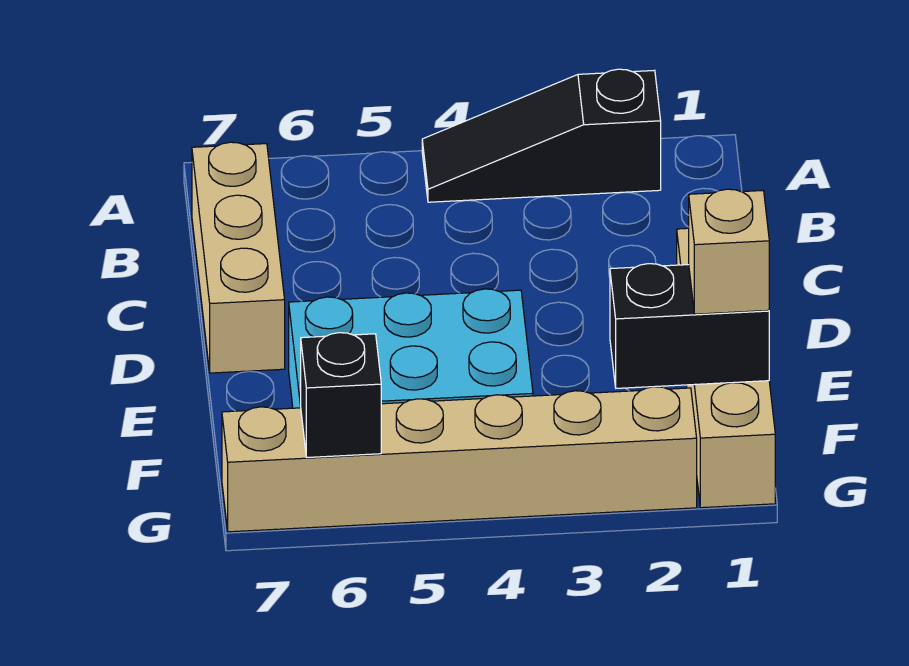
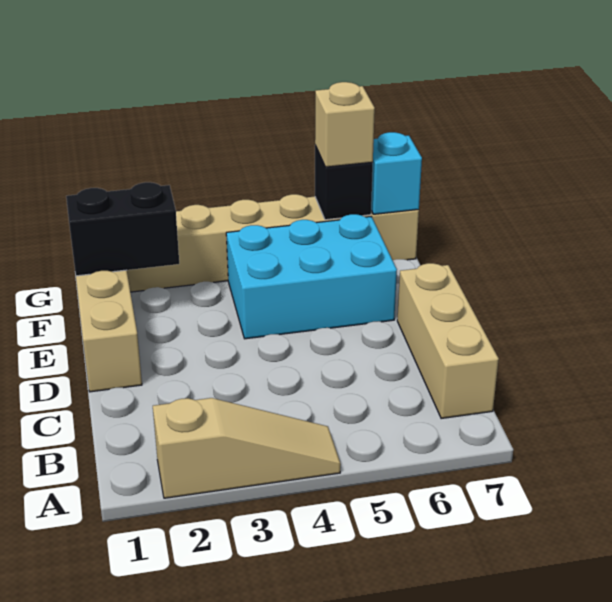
black slope A2:A4 level 1 top 2 -> tan slope A2:A4 level 1 top 2
tan brick F1 level 3 -> tan brick G6 level 3
none -> cyan brick G7 level 2

